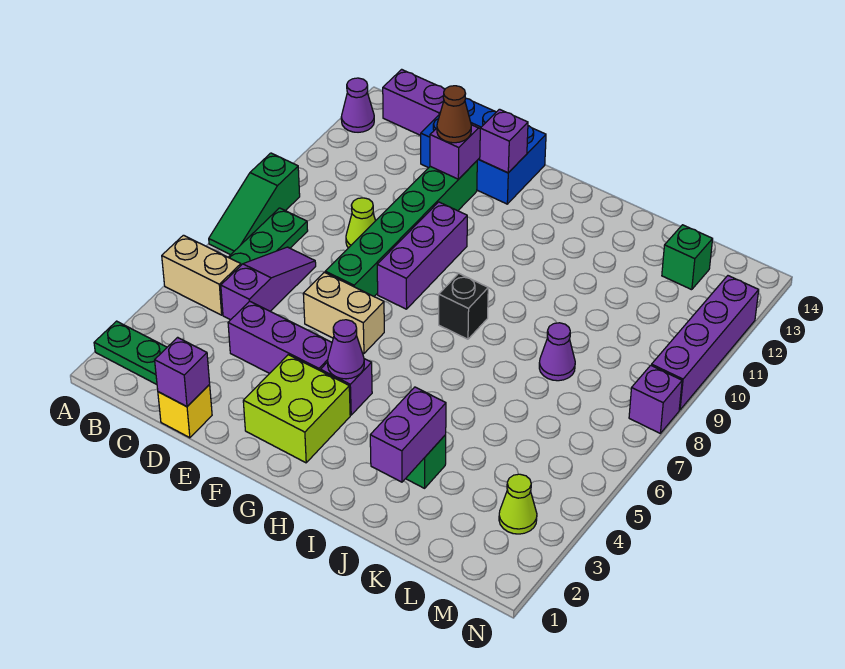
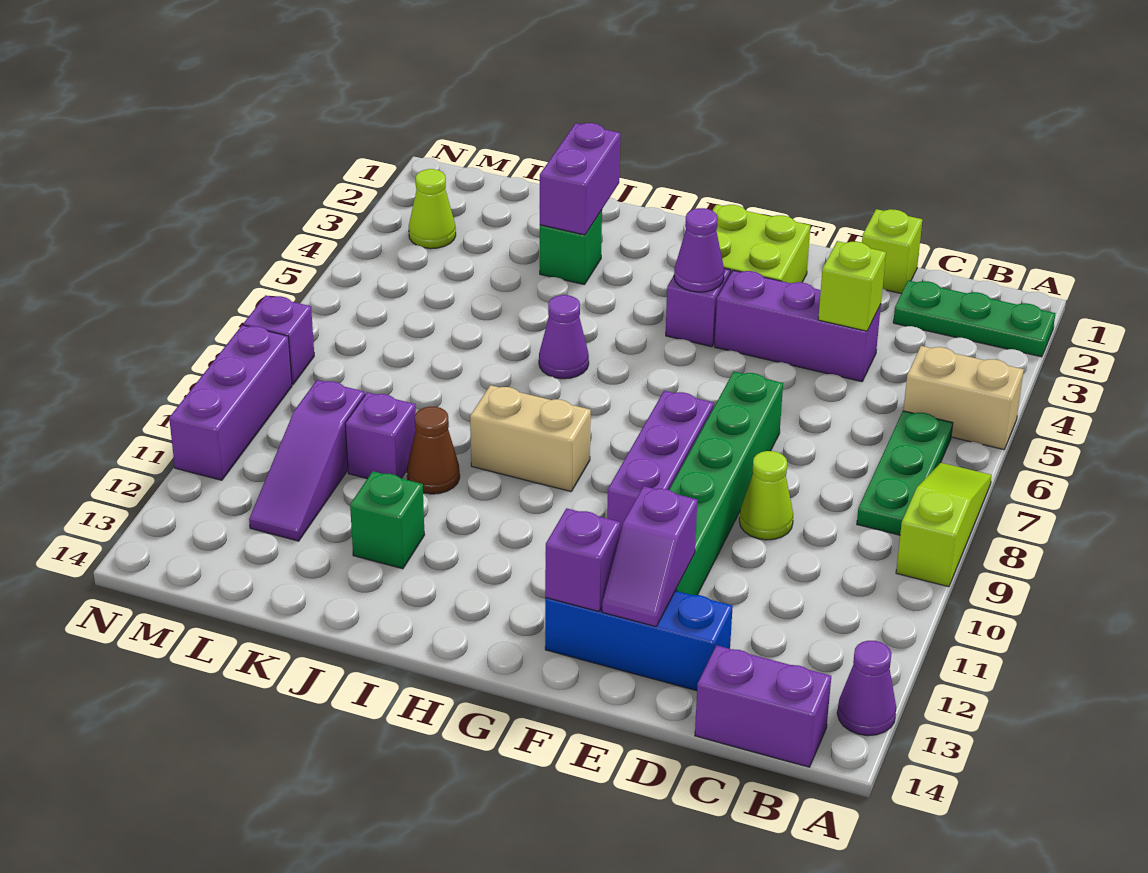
green slope A7:A9 level 1 top 9 -> lime slope A7:A9 level 1 top 9
purple slope C5:C7 level 1 top 5 -> purple slope L10:L12 level 1 top 10
yellow brick D1 level 1 -> lime brick D1 level 1
purple brick D1 level 2 -> purple brick K10 level 1
none -> lime brick D4 level 2
blue brick D13:F14 level 1 -> blue brick D13:F13 level 1
tan brick E6:F6 level 1 -> tan brick H9:I9 level 1
brown cone E12 level 3 -> brown cone J10 level 1
black brick H8 level 1 -> none
purple cone K8 level 1 -> purple cone I6 level 1
green brick L13 level 1 -> green brick J12 level 1
purple brick N9:N12 level 1 -> purple brick N9:N11 level 1

